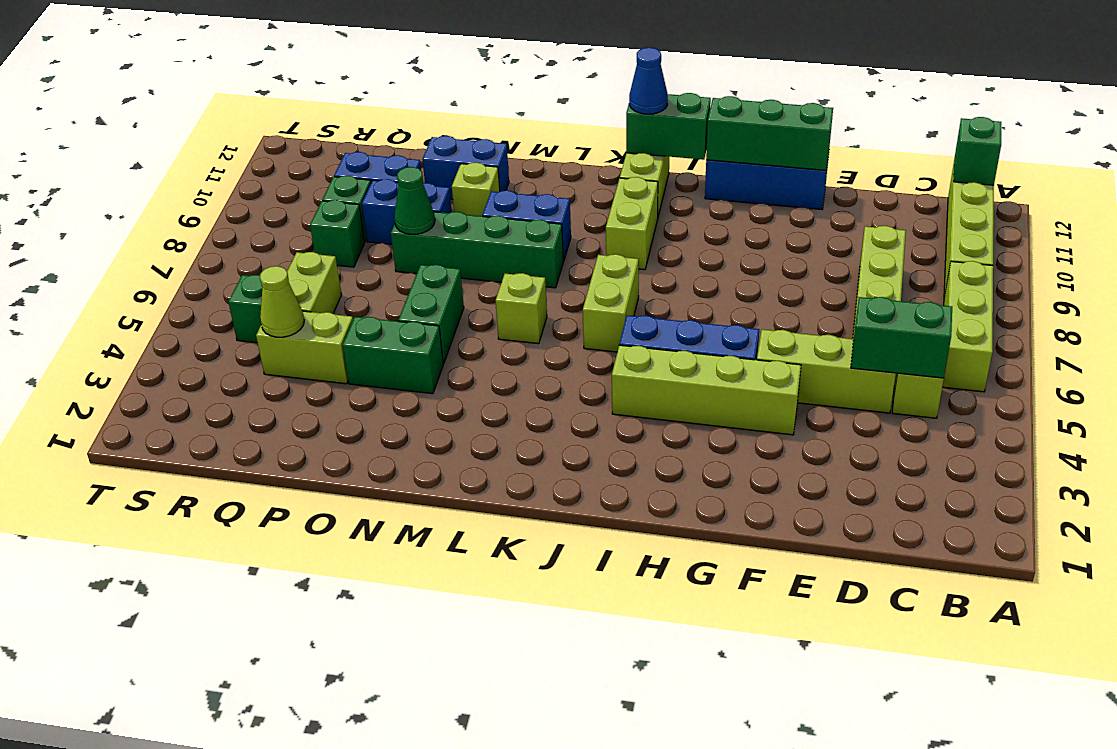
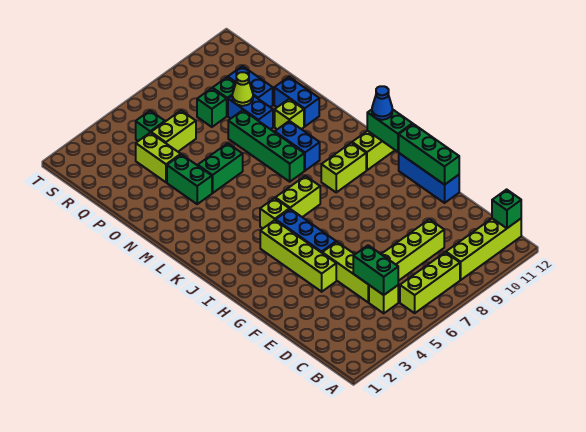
lime brick L6 level 1 -> lime brick J5 level 1
green cone O8 level 2 -> none
lime cone Q4 level 2 -> lime cone P9 level 2

